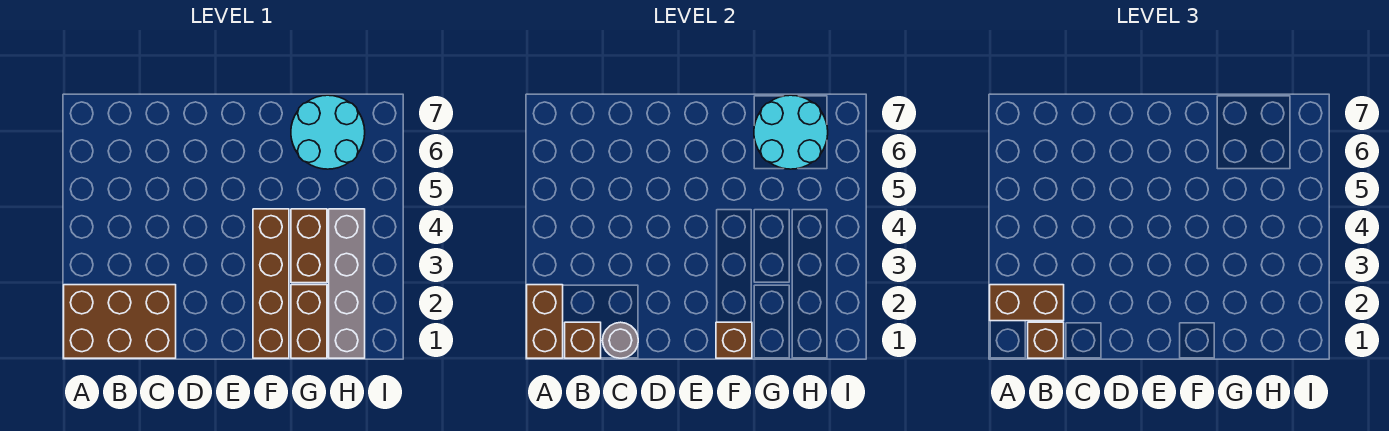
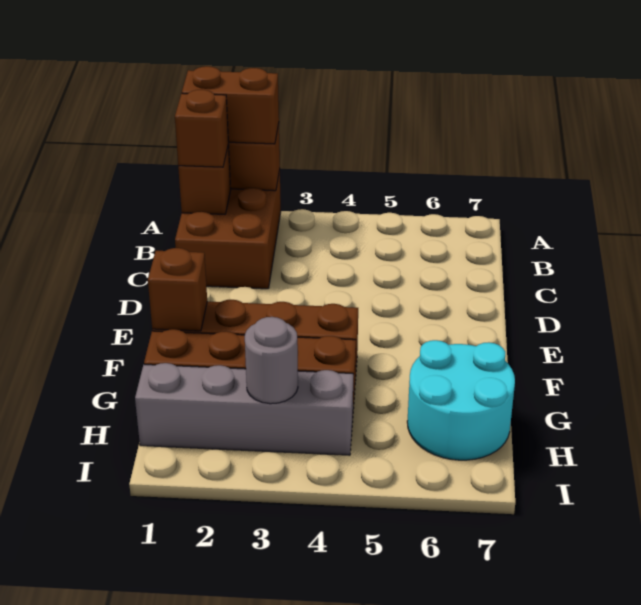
brown brick A2:B2 level 3 -> brown brick A1:A2 level 3
grey round brick C1 level 2 -> grey round brick H3 level 2
cyan round brick G6:H7 level 2 -> none

